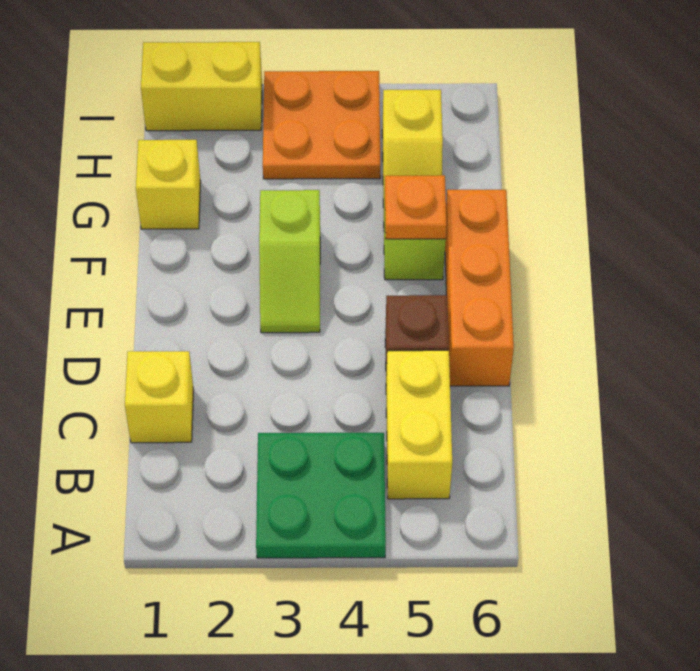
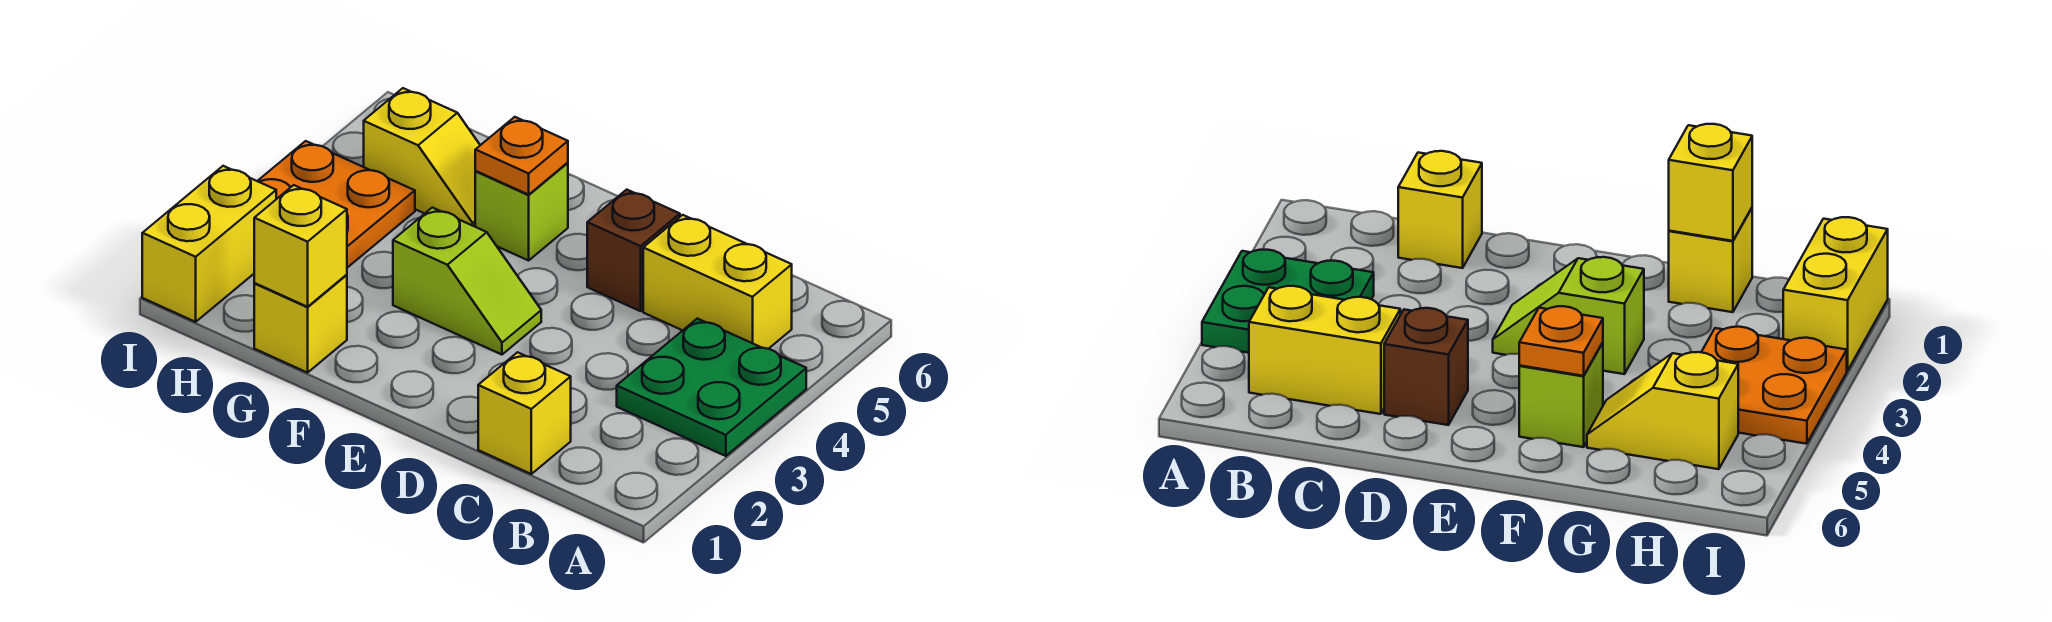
orange brick D6:F6 level 1 -> none
none -> yellow brick G1 level 2

